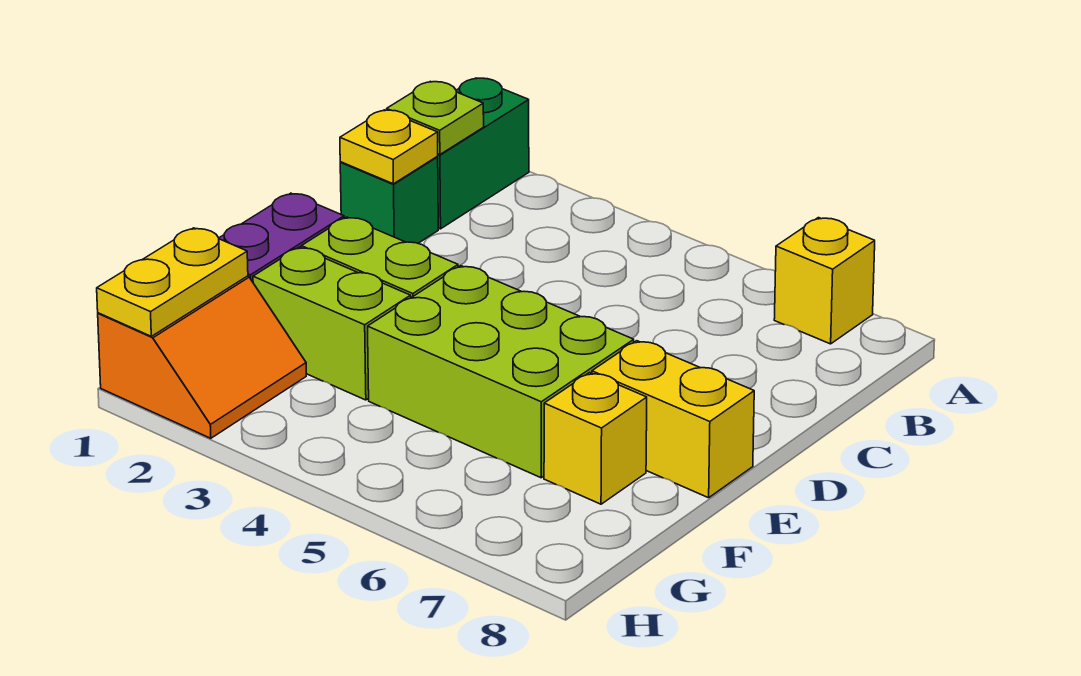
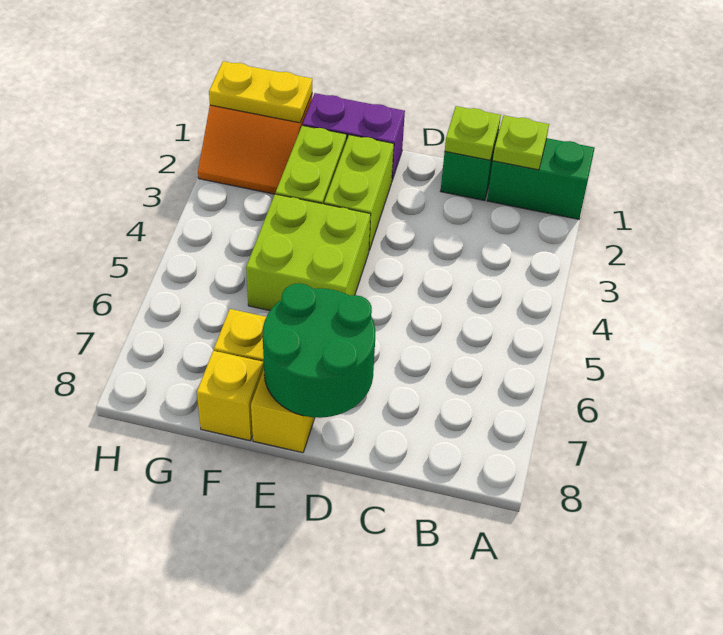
yellow brick A7 level 1 -> yellow brick F8 level 1
yellow plate C1 level 2 -> lime plate C1 level 2
none -> green round brick D7:E8 level 2
lime brick E4:F6 level 1 -> lime brick E4:F5 level 1

